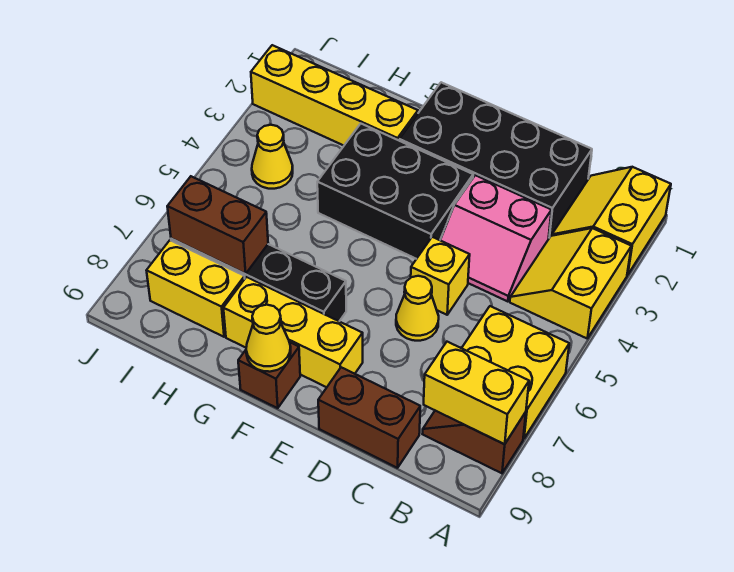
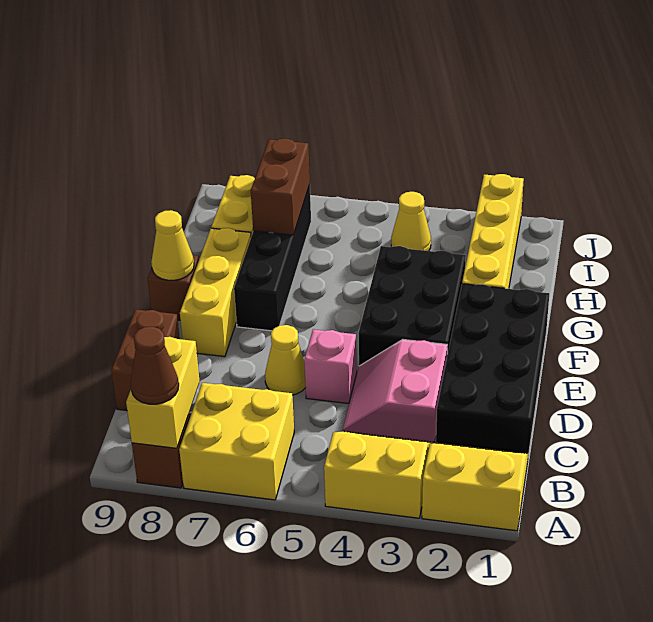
none -> brown cone A8 level 3
yellow brick D5 level 1 -> pink brick D5 level 1

